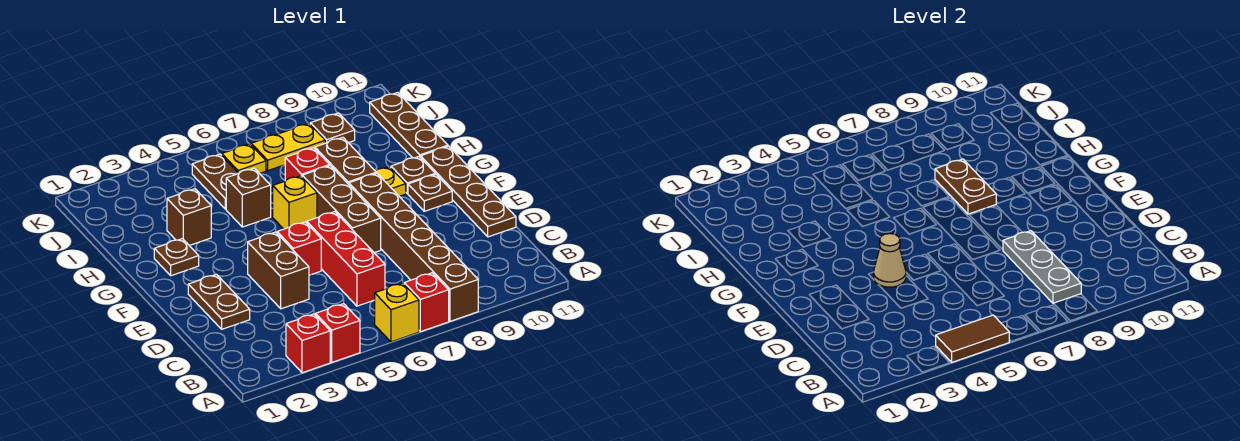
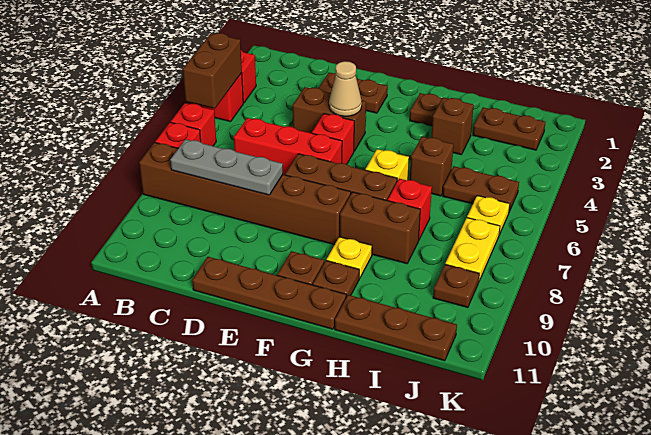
brown tile A4:A5 level 2 -> brown brick A4:A5 level 2
yellow brick A6 level 1 -> red brick A6 level 1
brown plate G8:H8 level 2 -> brown plate I2:J2 level 1

